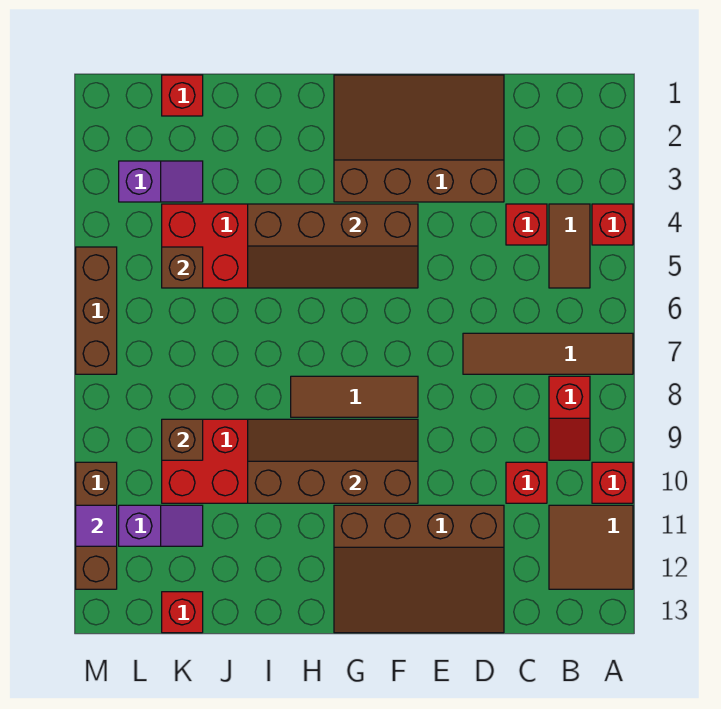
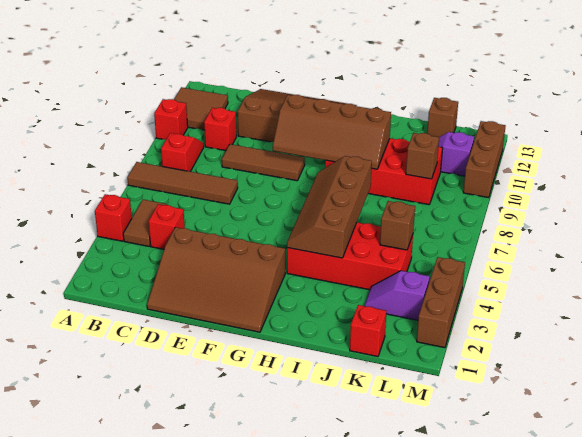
brown slope F4:I5 level 2 top 4 -> brown slope H4:I7 level 2 top I
brown tile F8:H8 level 1 -> brown tile D9:F9 level 1
red brick K13 level 1 -> brown brick K13 level 1
brown brick M5:M7 level 1 -> brown brick M2:M4 level 1
purple tile M11 level 2 -> none

